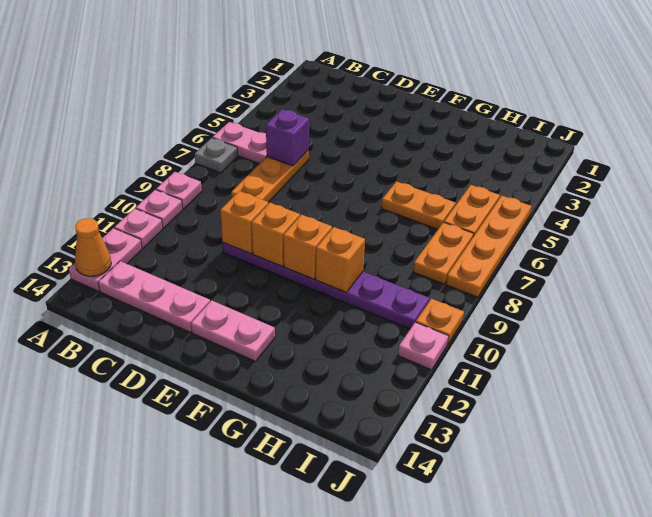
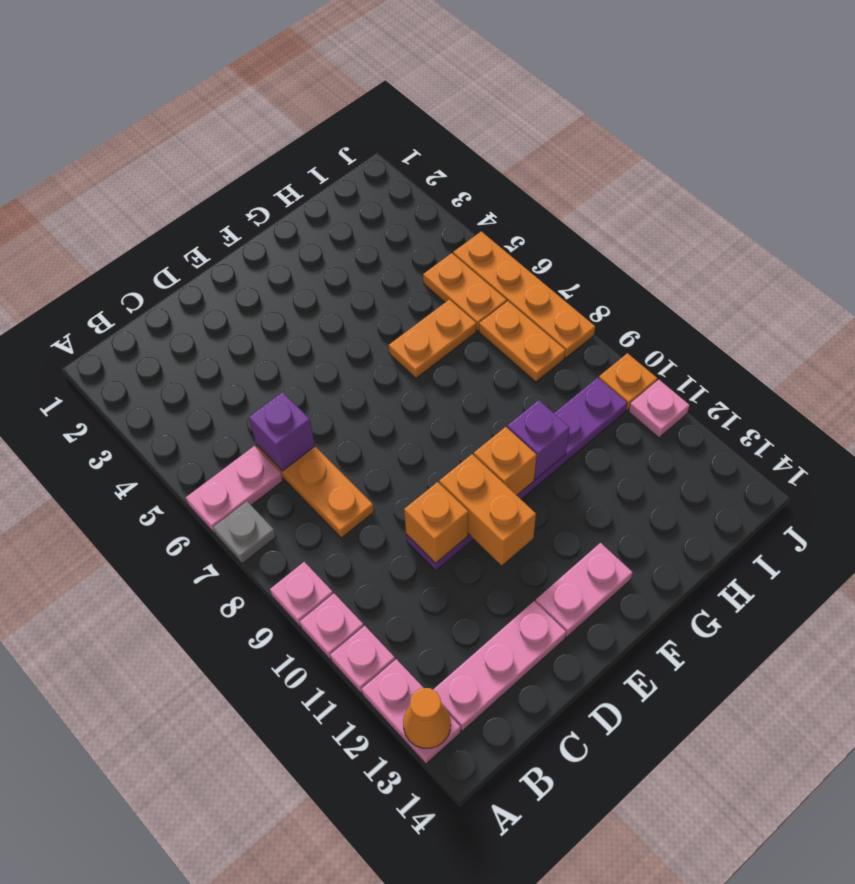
orange brick E10 level 2 -> orange brick E10:E11 level 2
orange brick G10 level 2 -> purple brick G10 level 2

